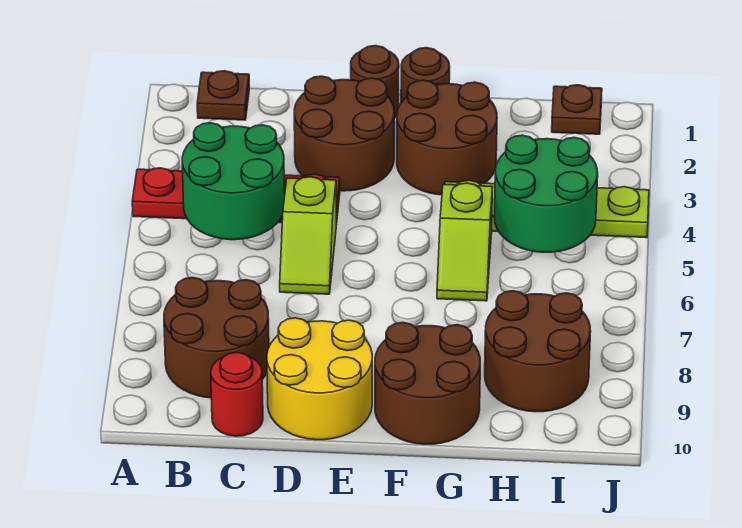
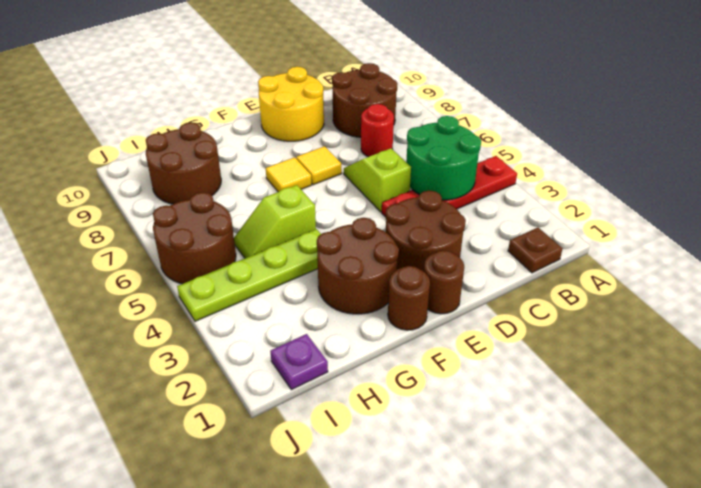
red round brick C10 level 1 -> red round brick C7 level 1
none -> yellow tile E7 level 1
none -> yellow tile F7 level 1
brown round brick F9:G10 level 1 -> brown round brick I5:J6 level 1
lime slope G5:G6 level 1 top 5 -> lime slope G5:H5 level 1 top G
green round brick H4:I5 level 2 -> none
brown plate I1 level 1 -> purple plate I1 level 1

